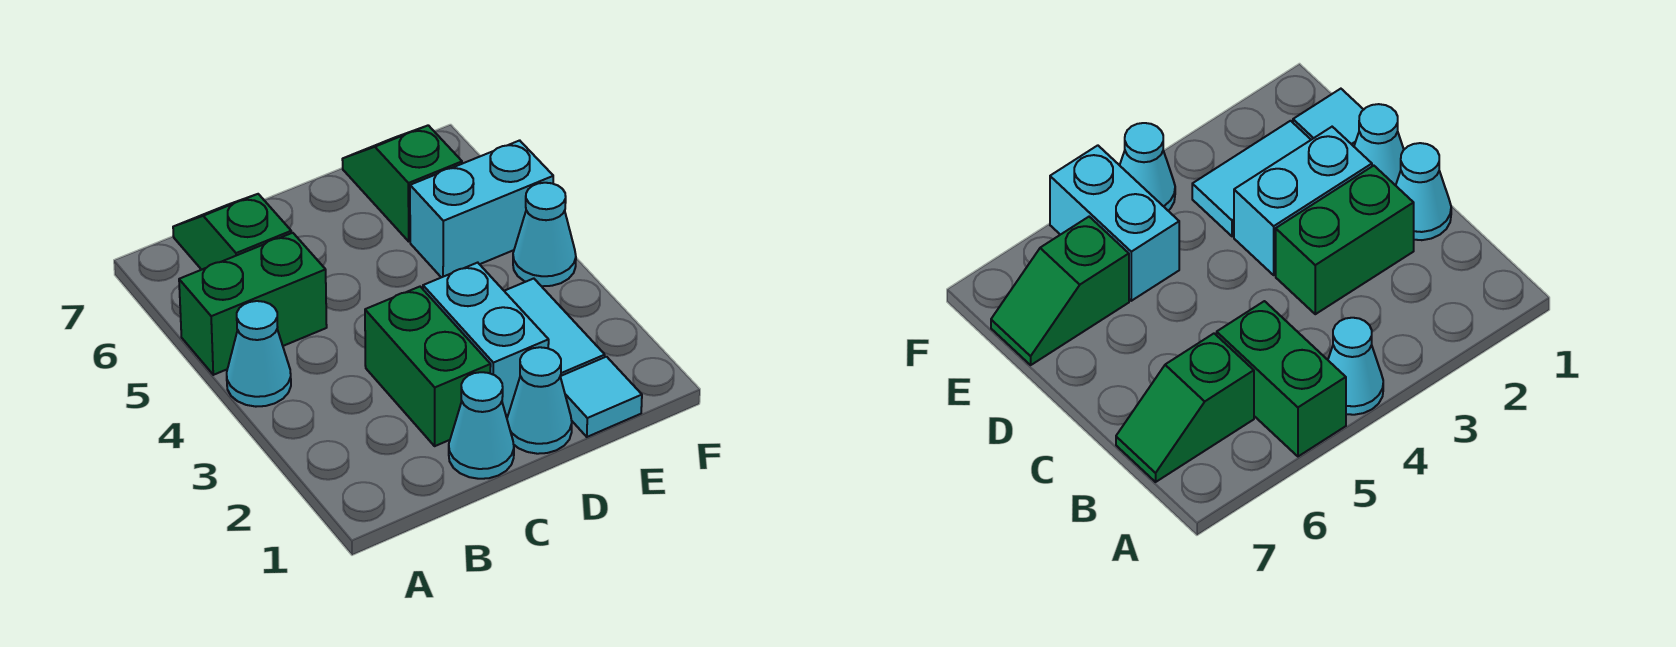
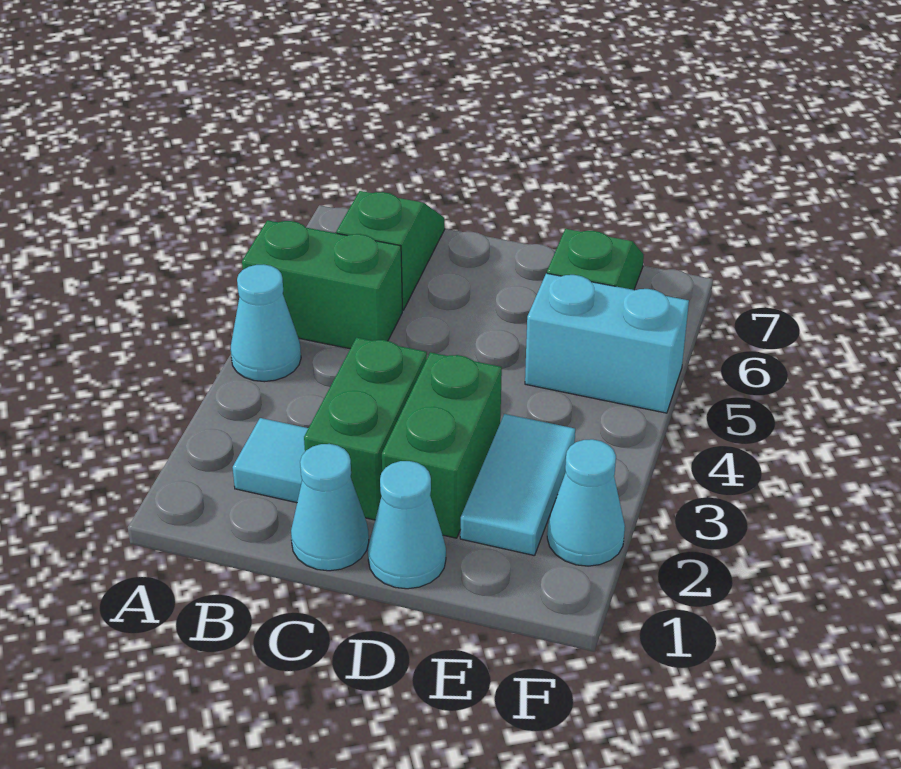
cyan brick D2:D3 level 1 -> green brick D2:D3 level 1
cyan tile E1 level 1 -> cyan tile B2 level 1
cyan cone F4 level 1 -> cyan cone F2 level 1

